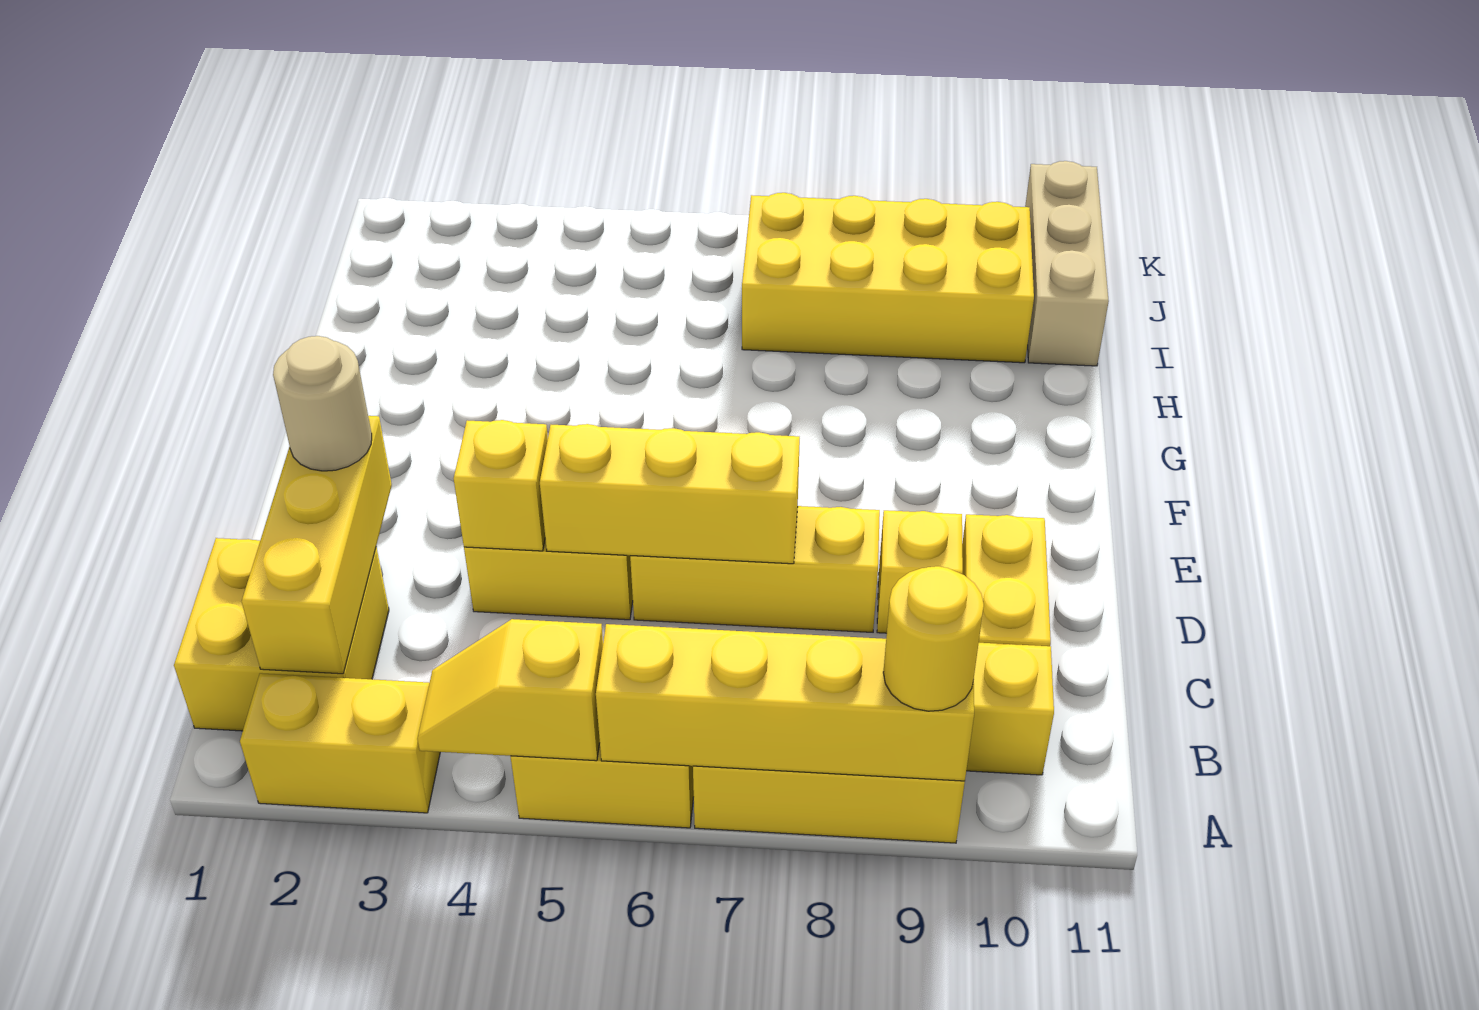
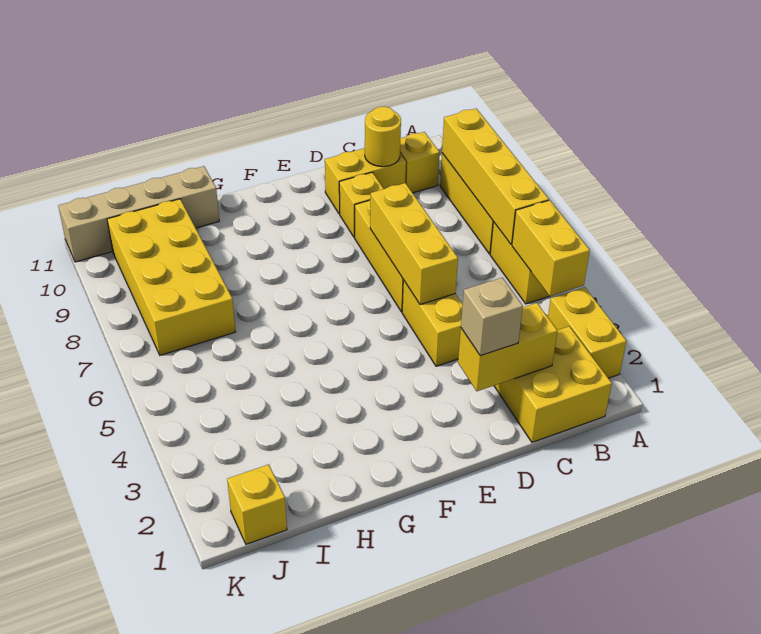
yellow slope A4:A5 level 2 top 5 -> yellow brick A4:A5 level 2
yellow round brick A9 level 3 -> yellow round brick C10 level 2
yellow brick B2:D2 level 2 -> yellow brick C2:D2 level 2
tan round brick D2 level 3 -> tan brick D2 level 3
yellow brick D4 level 2 -> yellow brick J1 level 1
tan brick I11:K11 level 1 -> tan brick H11:K11 level 1

